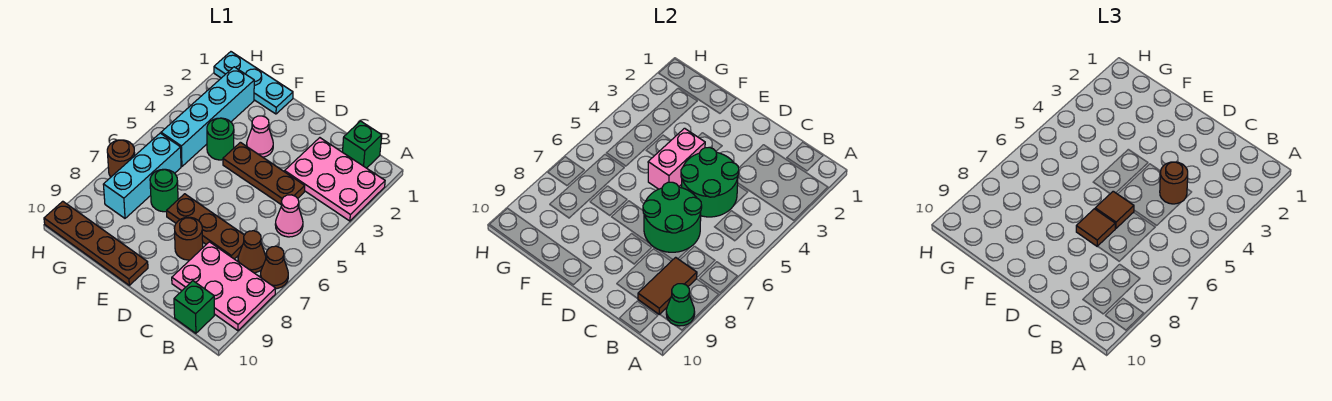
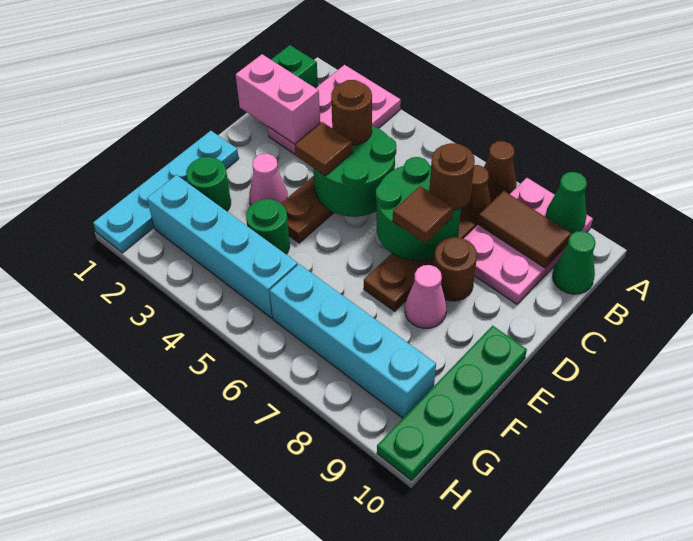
pink cone B5 level 1 -> pink cone E8 level 1
green brick B10 level 1 -> green cone B10 level 1
brown tile D6 level 3 -> brown tile D4 level 3
pink brick E4:E5 level 2 -> pink brick C1:C2 level 2
brown plate E10:H10 level 1 -> green plate E10:H10 level 1
cyan plate F1:H1 level 1 -> cyan plate E1:H1 level 1
green round brick F7 level 1 -> green round brick F2 level 1
cyan brick G6:G8 level 1 -> cyan brick G6:G9 level 1
brown round brick H7 level 1 -> brown round brick C7 level 3

